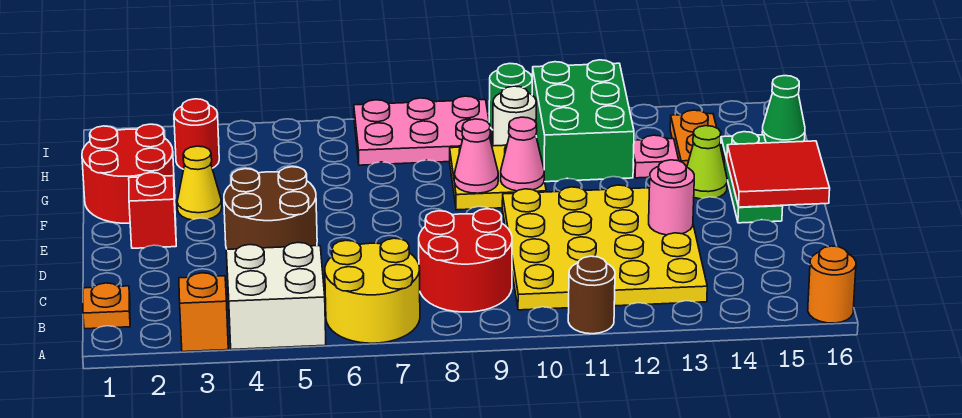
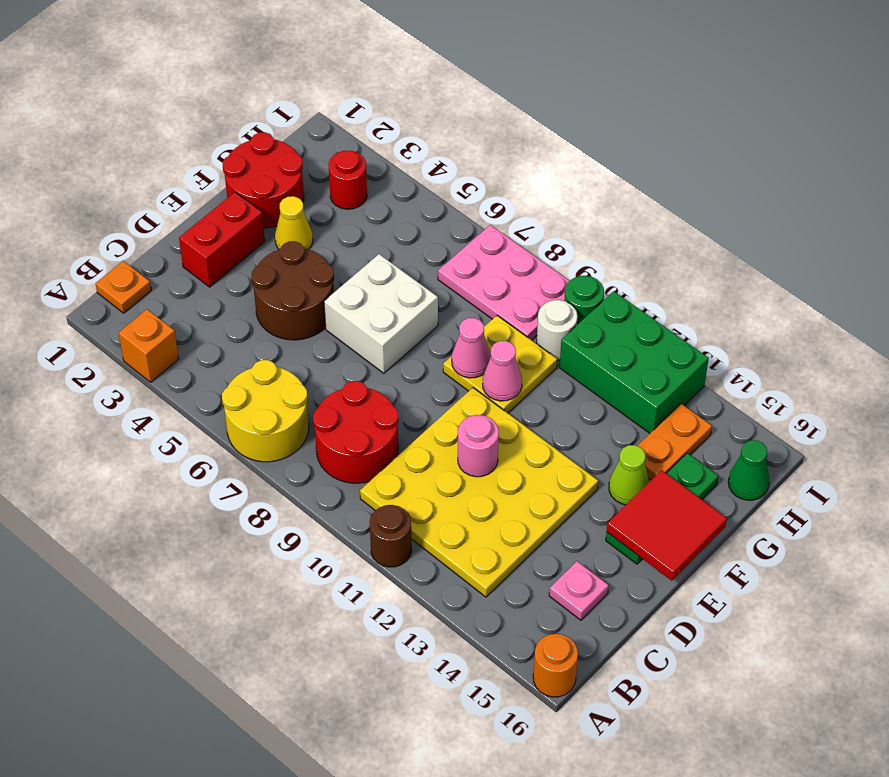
white brick A4:B5 level 1 -> white brick E6:F7 level 1
pink round brick D13 level 2 -> pink round brick D11 level 2
red brick E2 level 1 -> red brick D2:E2 level 1
green brick G11:I12 level 1 -> green brick H11:I13 level 1
pink plate G13 level 1 -> pink plate C15 level 1

